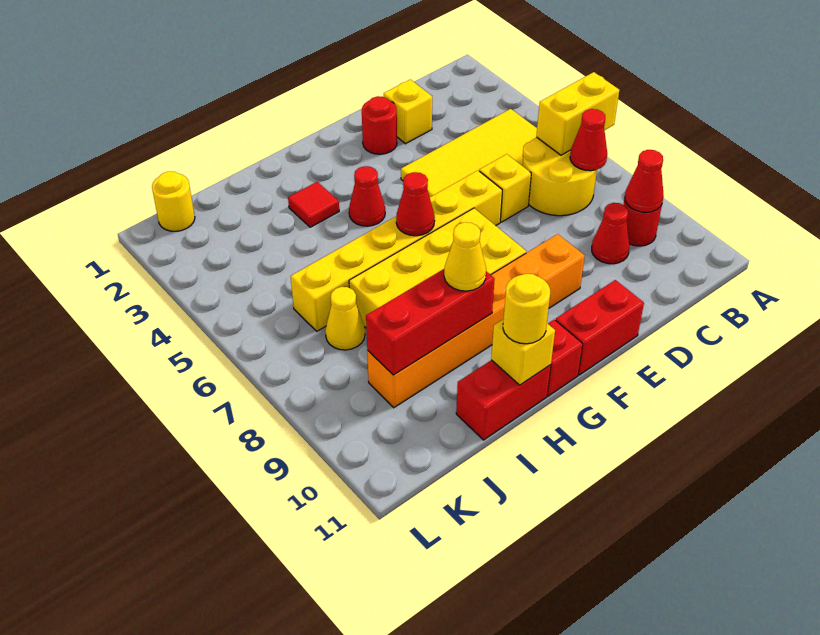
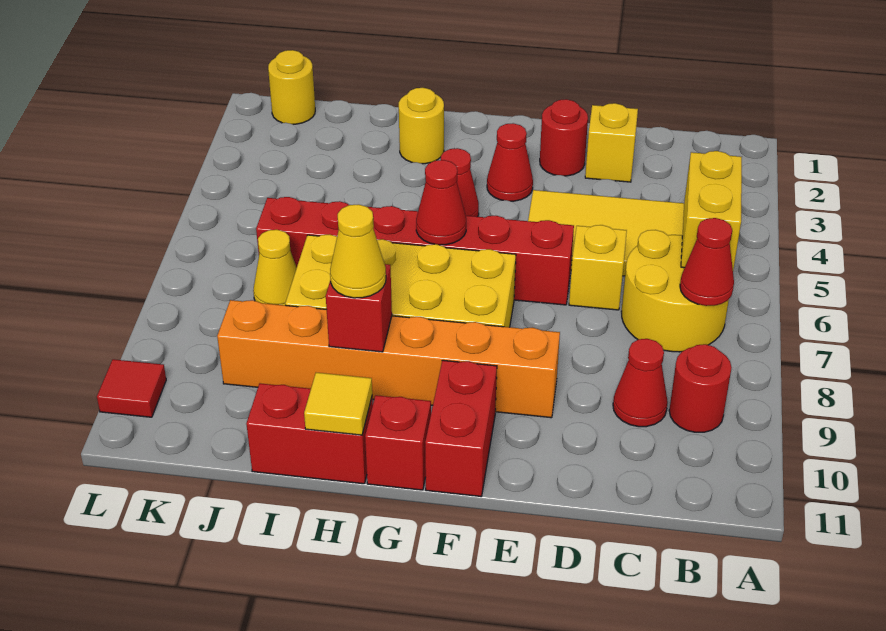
yellow brick A6:B6 level 2 -> yellow brick B5:B6 level 2
red cone B9 level 2 -> red cone F3 level 1
yellow brick E6:J6 level 1 -> red brick E6:J6 level 1
red brick E11:F11 level 1 -> red brick F10:F11 level 1
red tile H3 level 1 -> red tile L10 level 1
red brick H9:J9 level 2 -> red brick H9 level 2
yellow brick H11 level 2 -> yellow tile H11 level 2
yellow round brick H11 level 3 -> yellow round brick H2 level 1

